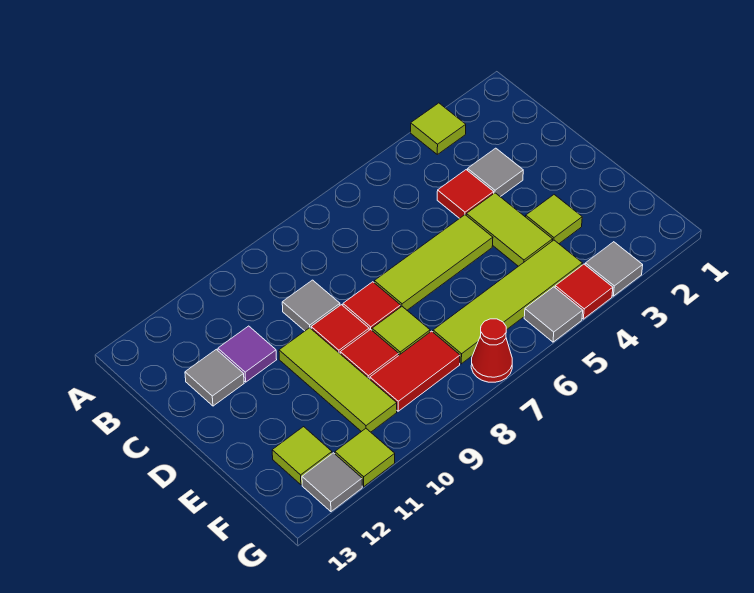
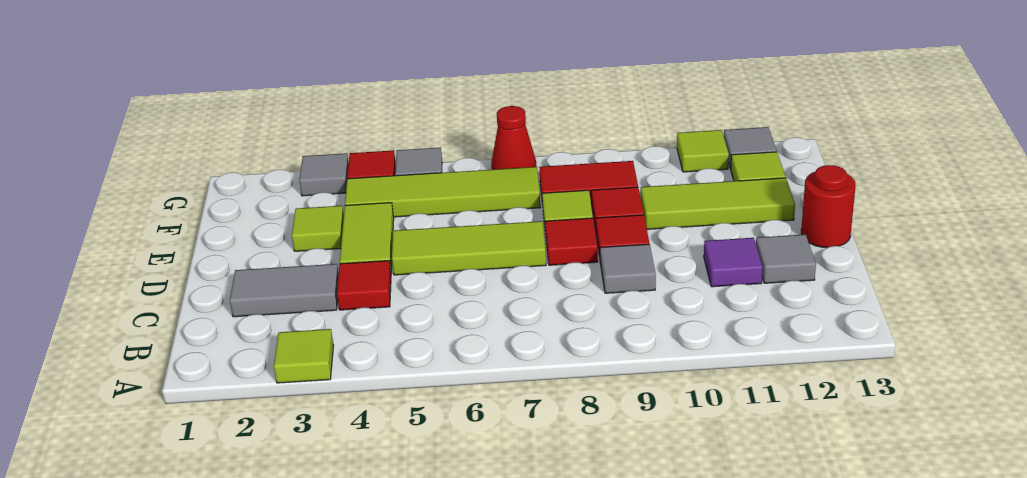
grey tile C3 level 1 -> grey tile C2:C3 level 1
lime tile D10:F10 level 1 -> lime tile E10:E12 level 1
none -> red round brick D13 level 1

